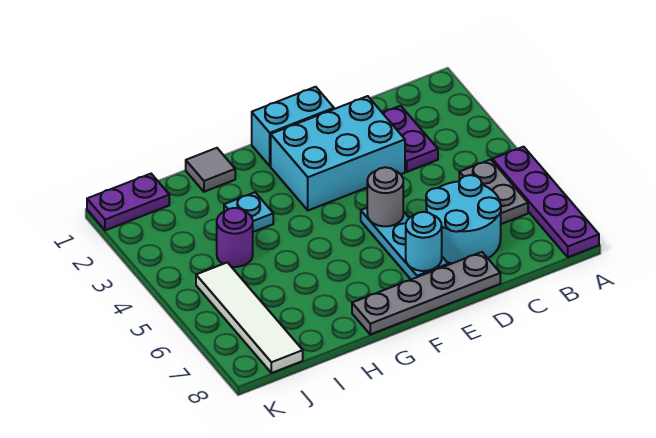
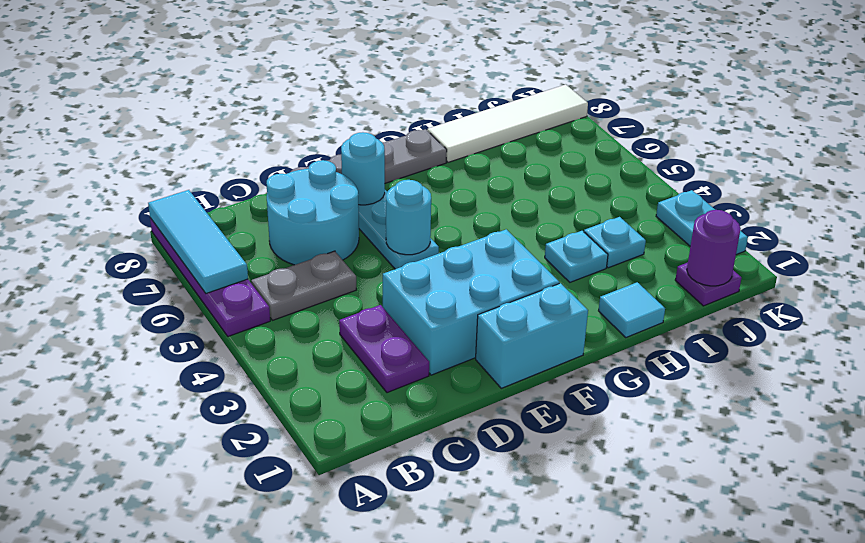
none -> cyan tile A6:A8 level 2
grey plate B5:B6 level 1 -> grey plate B5:C5 level 1
grey round brick E5 level 2 -> cyan round brick E5 level 2
grey tile H1 level 1 -> cyan tile H1 level 1
none -> cyan plate I3 level 1
purple round brick I4 level 1 -> purple round brick J1 level 2
purple plate J1:K1 level 1 -> purple plate J1 level 1
white tile J5:J8 level 1 -> white tile H8:K8 level 1
none -> cyan plate K2:K3 level 1

